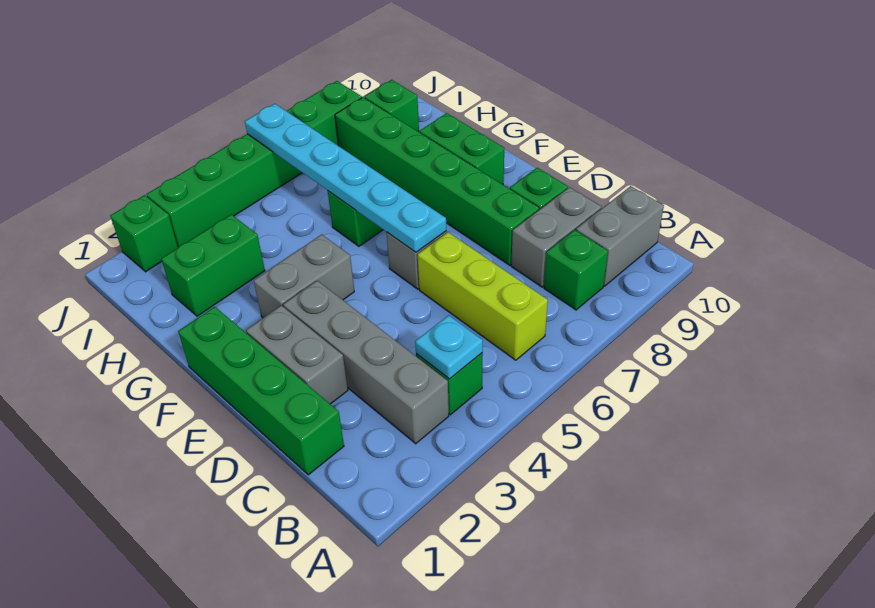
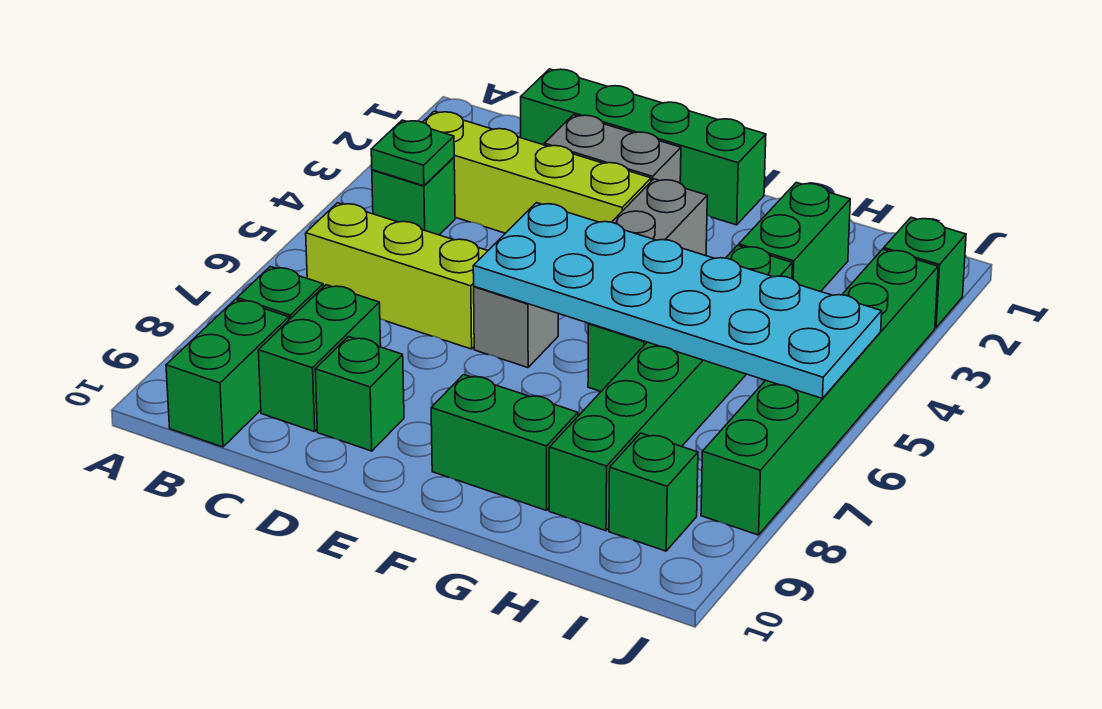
grey brick B3:E3 level 1 -> lime brick B3:E3 level 1
cyan plate B4 level 2 -> green plate B4 level 2
grey brick B9:B10 level 1 -> green brick B9:B10 level 1
grey brick C8:C9 level 1 -> green brick C8:C9 level 1
green brick D8:I8 level 1 -> green brick H4:H9 level 1
cyan plate E6:J6 level 2 -> cyan plate E5:J6 level 2

